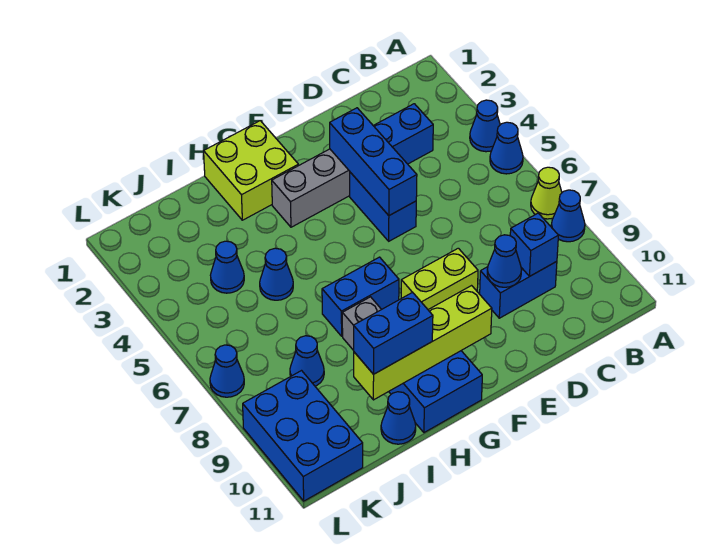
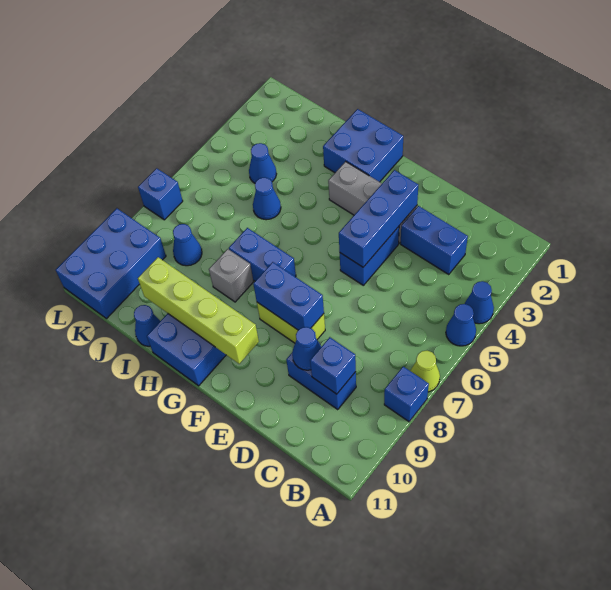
blue cone A8 level 1 -> blue brick A8 level 1
lime brick G1:H2 level 1 -> blue brick G1:H2 level 1
blue brick H10:I10 level 3 -> blue brick E8:F8 level 2
blue cone L7 level 1 -> blue brick L7 level 1

